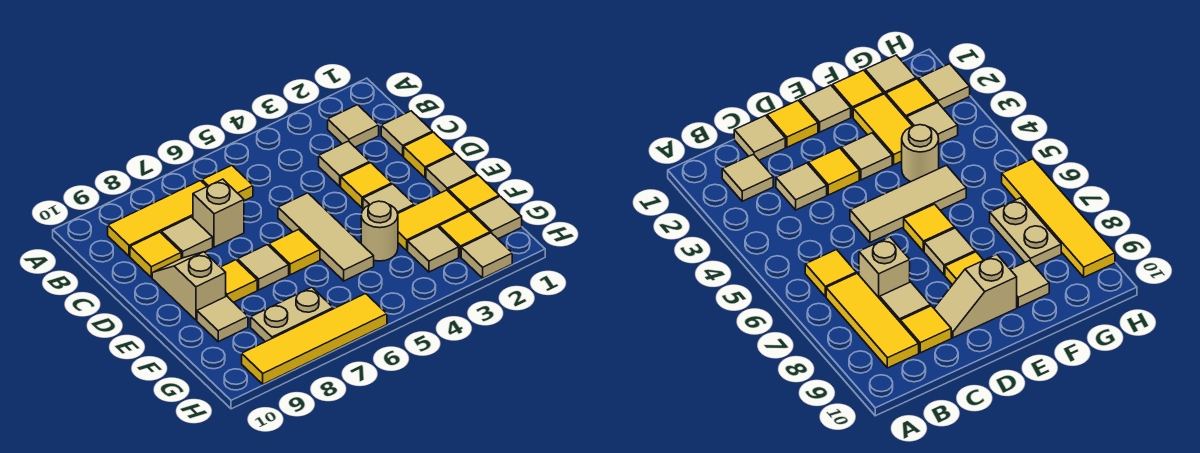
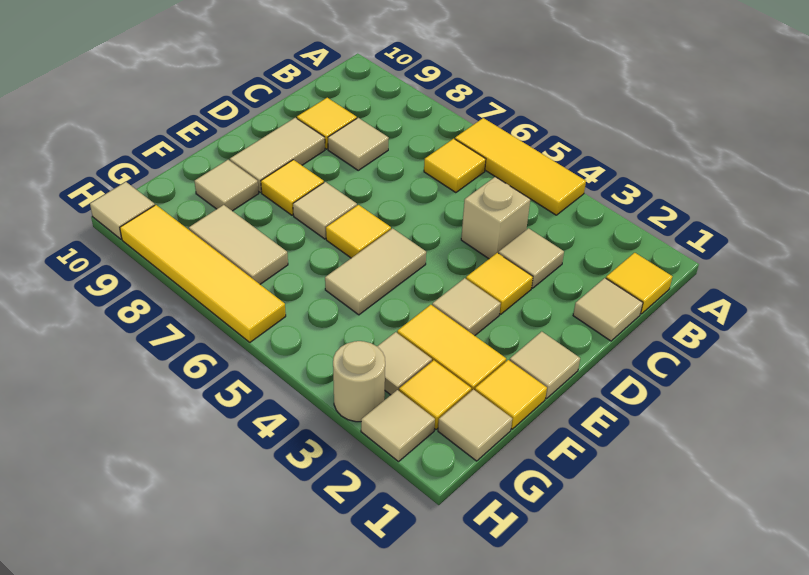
tan tile B2 level 1 -> tan tile H10 level 1
yellow tile B7:B9 level 1 -> yellow tile A4:A6 level 1
tan brick C7 level 1 -> tan brick C4 level 1
yellow tile D1 level 1 -> yellow tile B1 level 1
tan tile D5:F5 level 1 -> tan tile E5:F5 level 1
tan slope D9:E9 level 1 top E -> tan tile D9:E9 level 1
tan round brick F4 level 1 -> tan round brick H3 level 1
tan plate G7:G8 level 1 -> tan tile G7:G8 level 1

